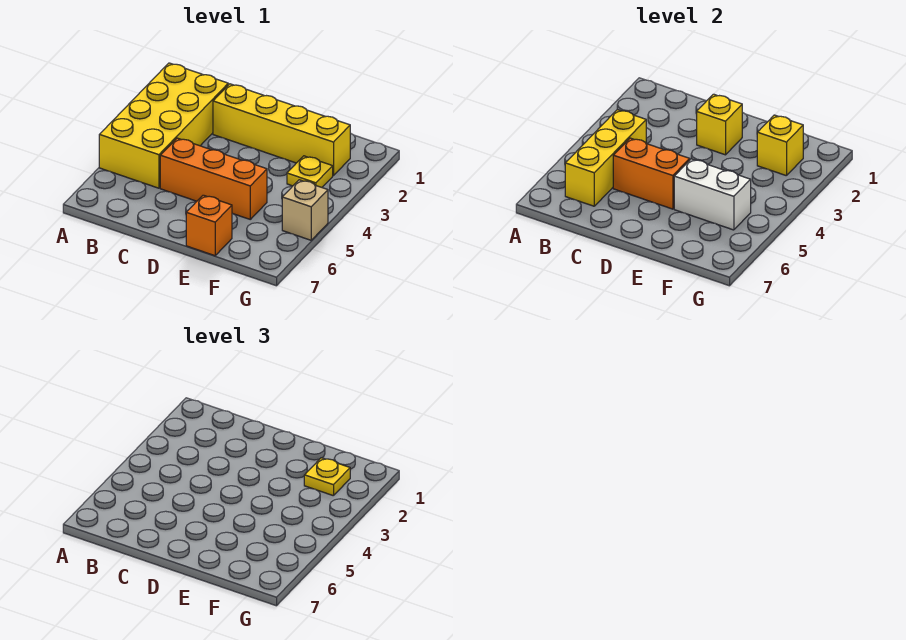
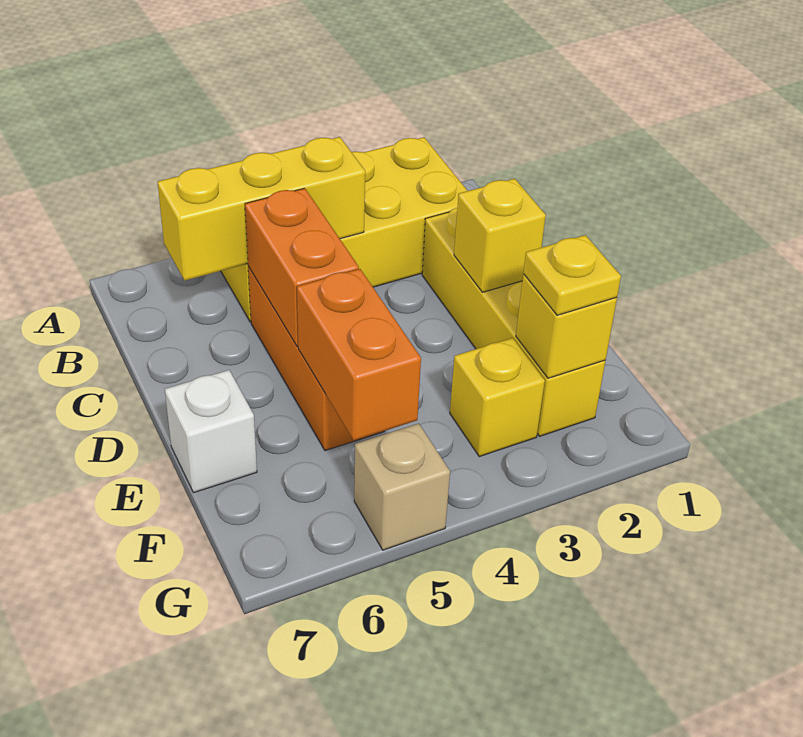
white brick E5:F5 level 2 -> orange brick E5:F5 level 2
orange brick E7 level 1 -> white brick E7 level 1
yellow plate F3 level 1 -> yellow brick F3 level 1

